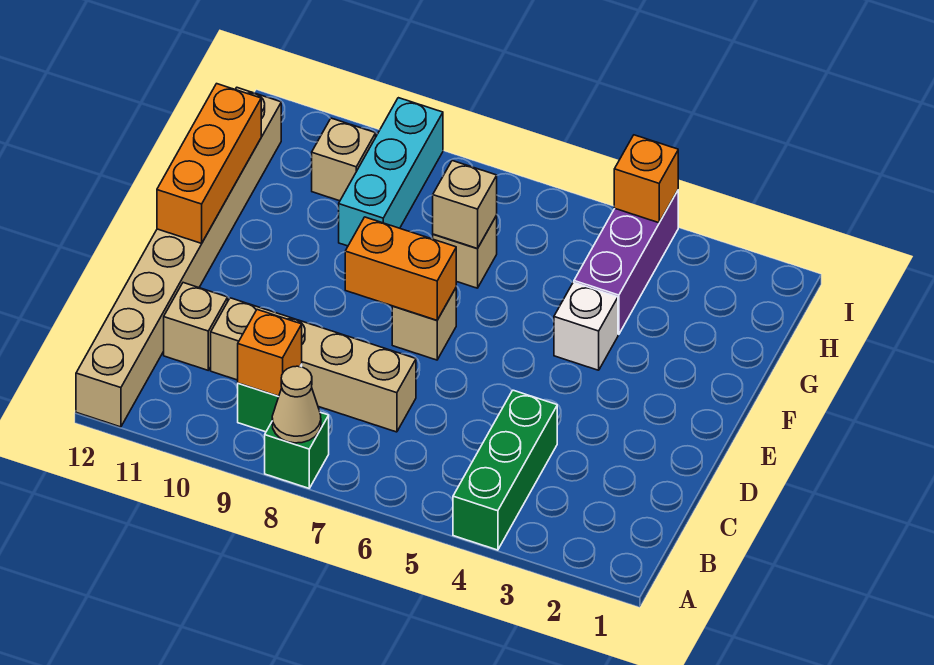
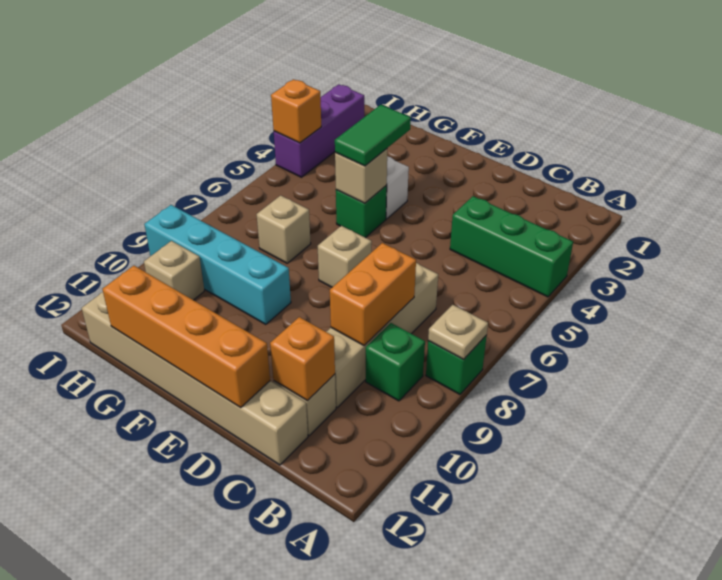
tan cone A8 level 2 -> tan plate A8 level 2
tan brick A12:H12 level 1 -> tan brick C12:H12 level 1
orange brick B9 level 2 -> orange brick C11 level 2
orange brick E7:E8 level 2 -> orange brick C8:C9 level 2
orange brick E12:G12 level 2 -> orange brick D12:G12 level 2
none -> green tile F4:F5 level 3
none -> green brick F5 level 1
purple brick G4:I4 level 1 -> purple brick I2:I4 level 1
tan brick G7 level 2 -> tan brick F5 level 2
cyan brick G9:I9 level 1 -> cyan brick F9:I9 level 1

